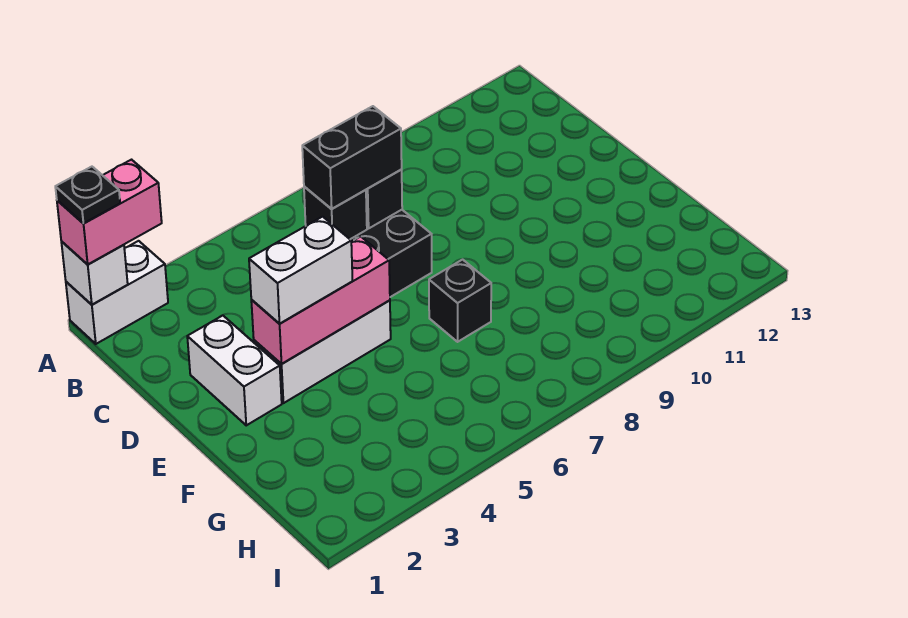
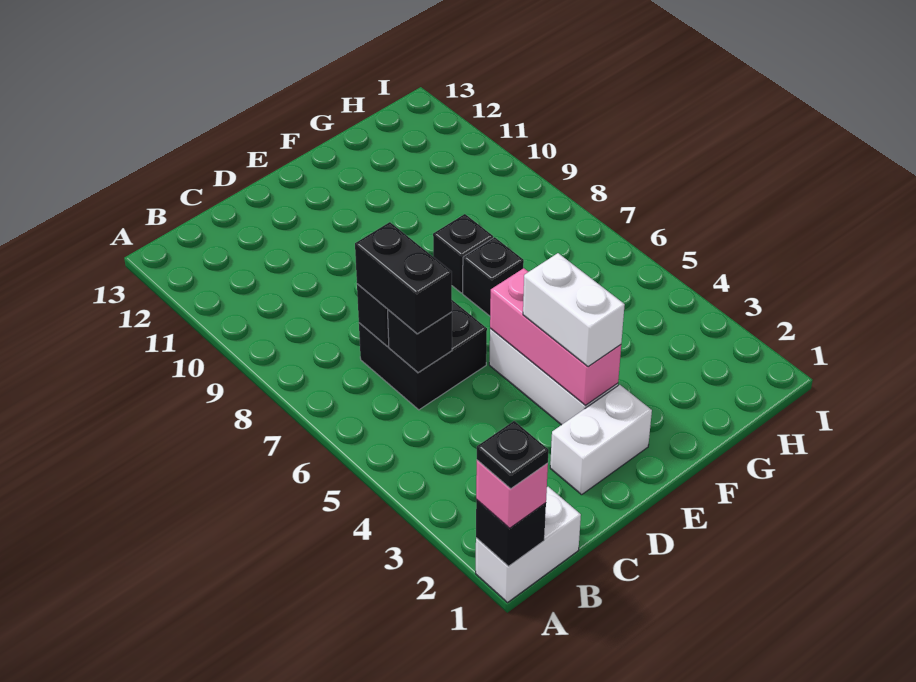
white brick A1:A2 level 1 -> white brick A1:B1 level 1
white brick A1 level 2 -> black brick A1 level 2
pink brick A1:A2 level 3 -> pink brick A1 level 3
none -> black brick F8 level 1

